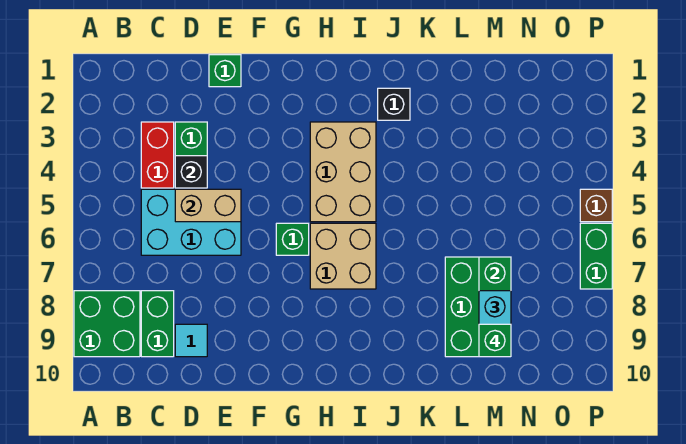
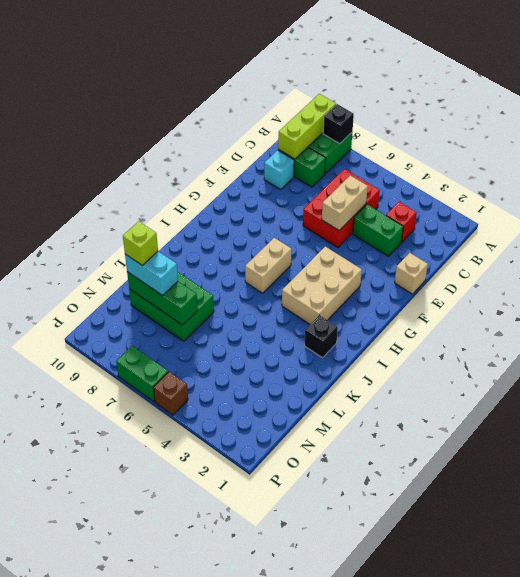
none -> lime brick A9:C9 level 2
red brick C3:C4 level 1 -> red brick C3 level 1
cyan brick C5:E6 level 1 -> red brick C5:E6 level 1
black brick D4 level 2 -> black brick A8 level 2
cyan tile D9 level 1 -> cyan brick D9 level 1
green brick E1 level 1 -> tan brick E1 level 1
green brick G6 level 1 -> none
tan brick H3:I5 level 1 -> tan brick G3:I4 level 1
tan brick H6:I7 level 1 -> tan brick H6:I6 level 1
green brick M9 level 4 -> lime brick M9 level 4

